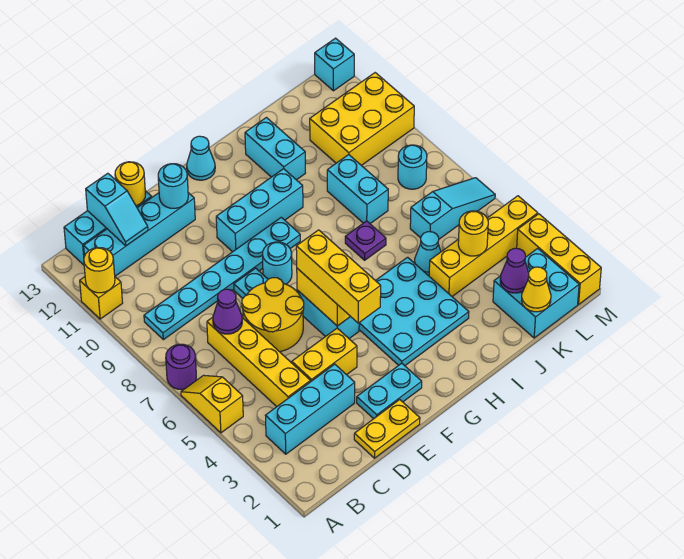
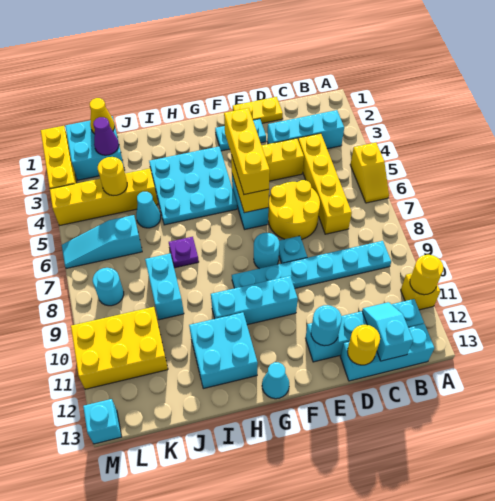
purple round brick A7 level 1 -> none
purple cone C7 level 2 -> none
cyan brick I11:I12 level 1 -> cyan brick H11:I12 level 1

